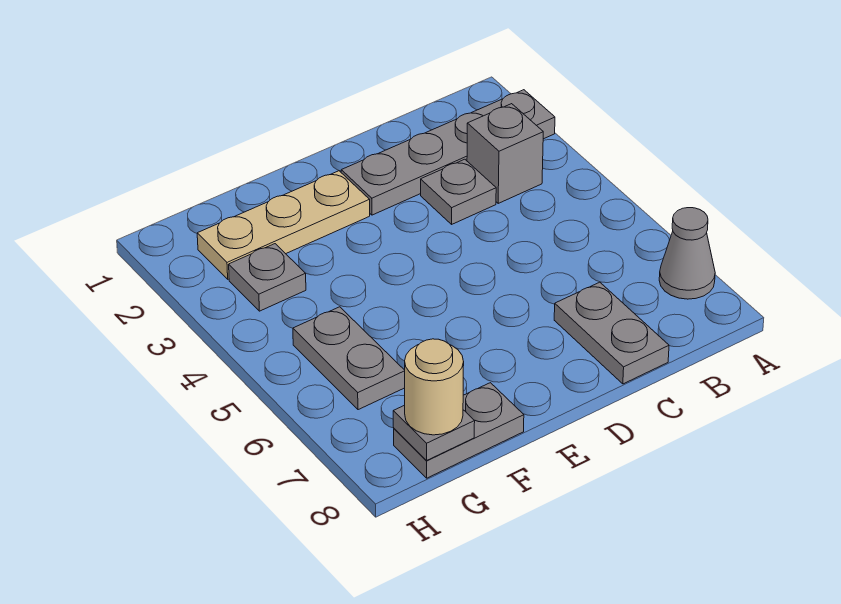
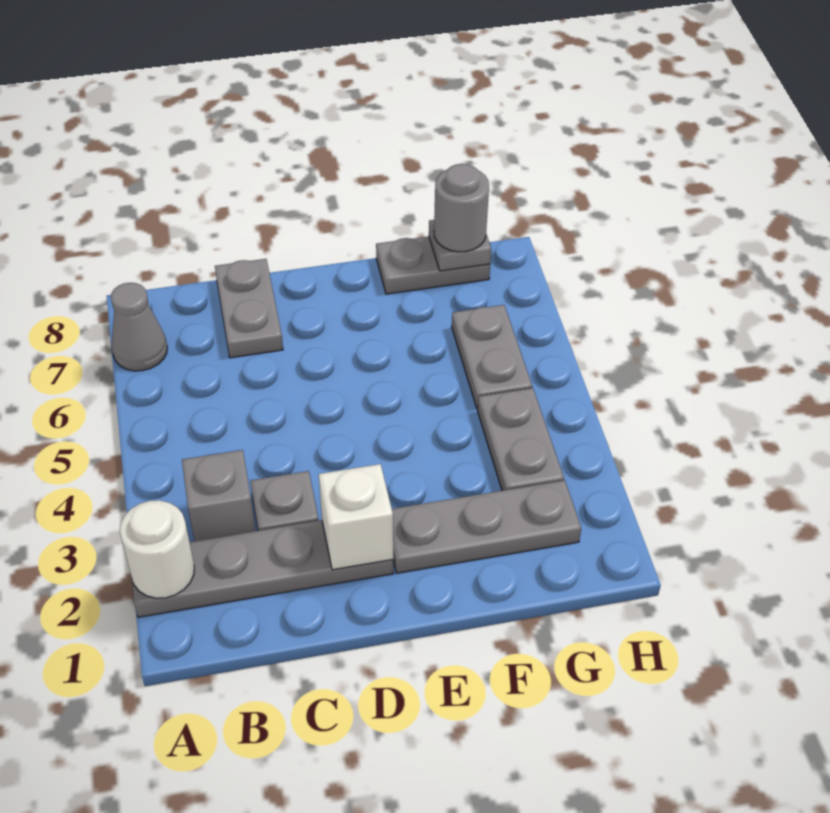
none -> white round brick A2 level 2
none -> white brick D2 level 2
tan plate E2:G2 level 1 -> grey plate E2:G2 level 1
grey plate G3 level 1 -> grey plate G3:G4 level 1
tan round brick G8 level 3 -> grey round brick G8 level 3

